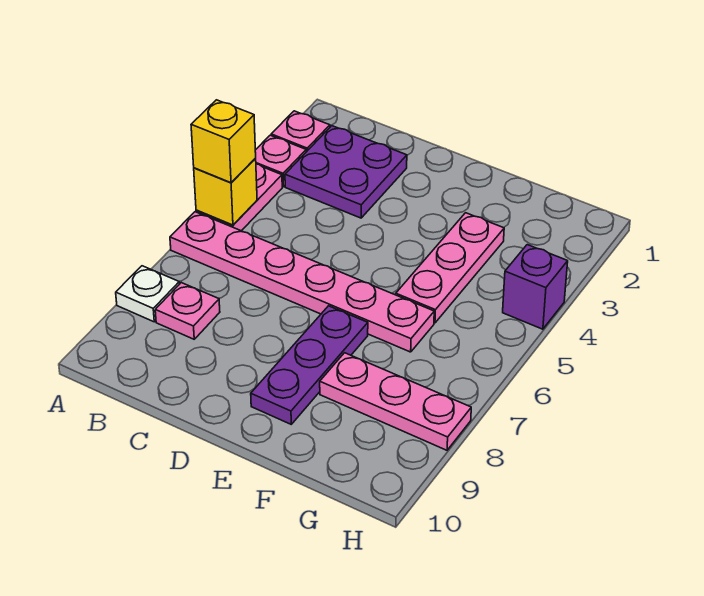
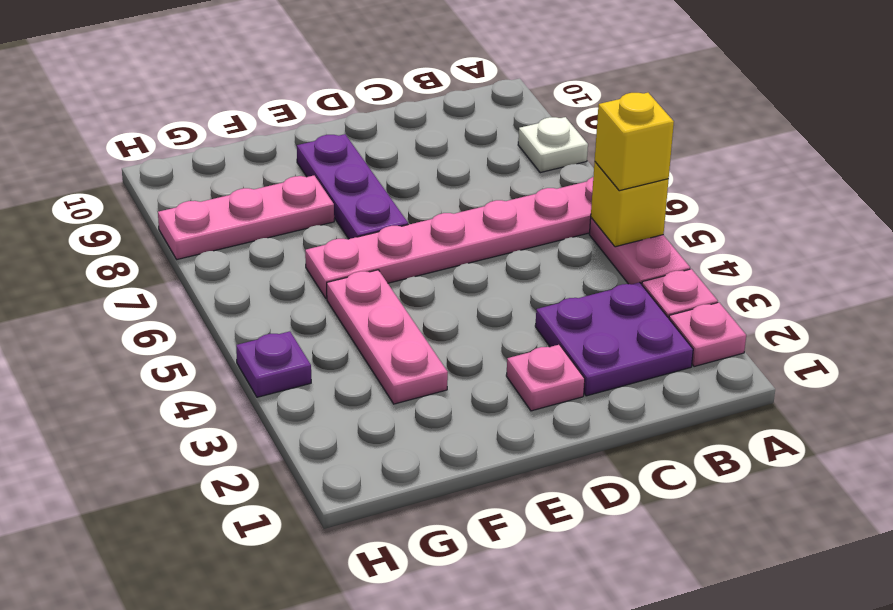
pink plate B8 level 1 -> pink plate D2 level 1
purple brick H4 level 1 -> purple plate H4 level 1

